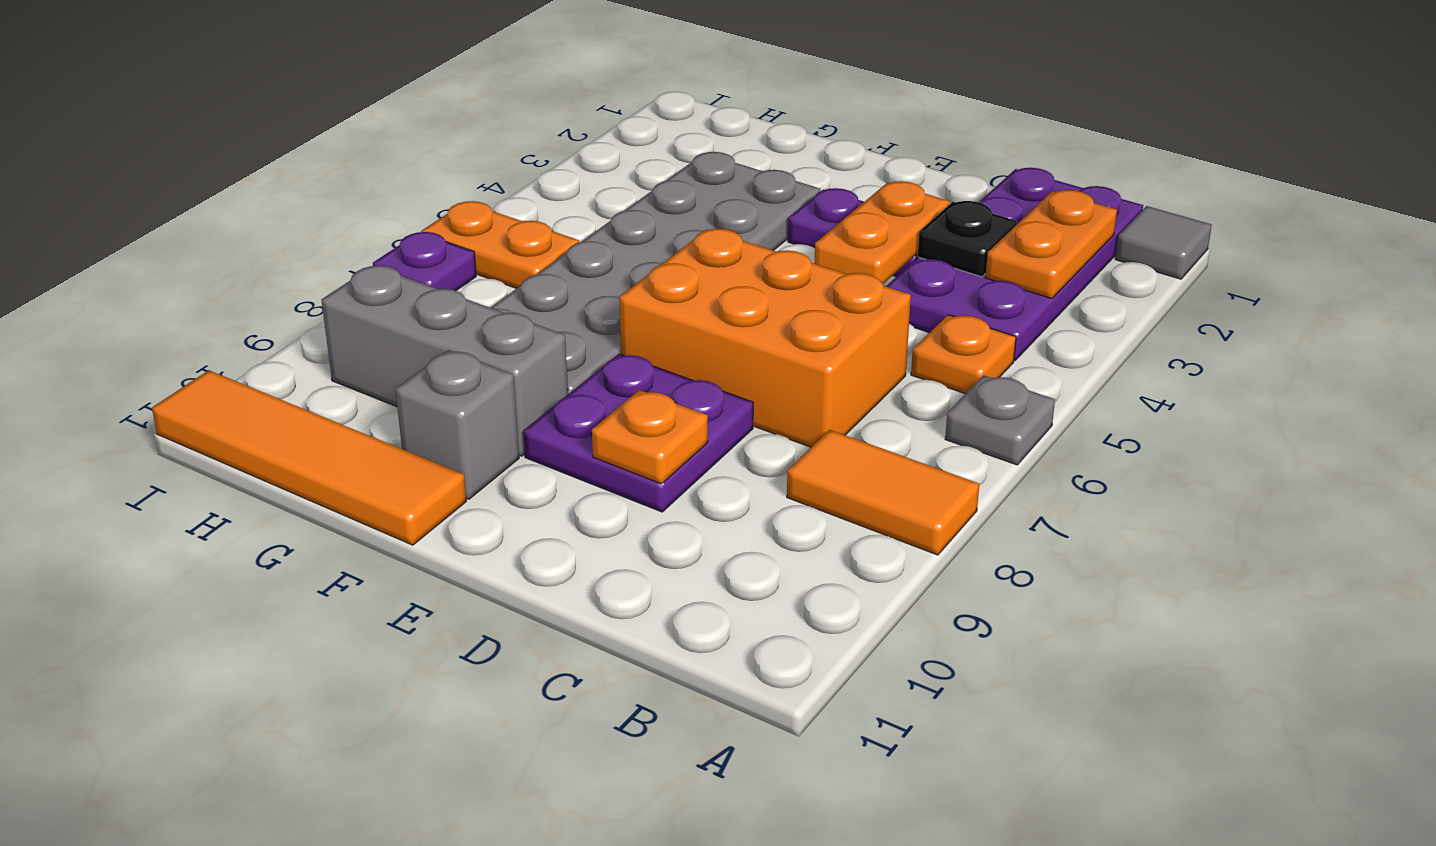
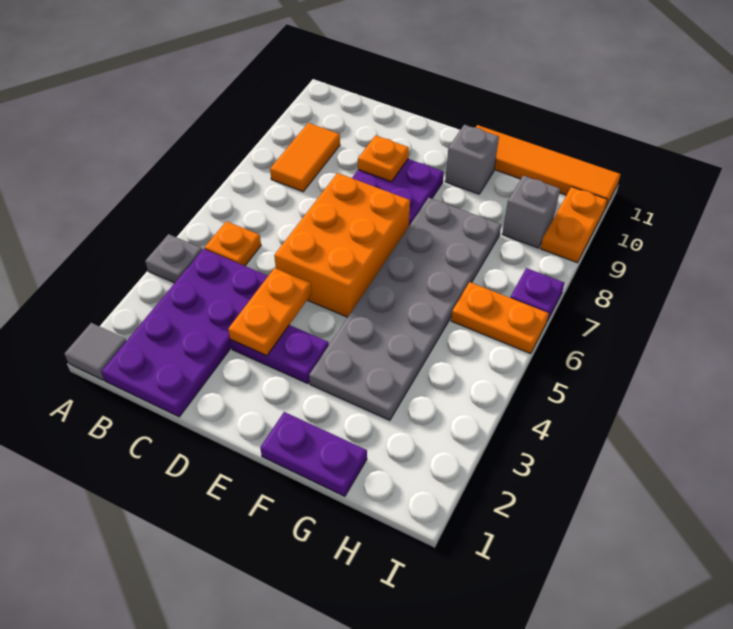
grey plate A6 level 1 -> grey plate A4 level 1
orange tile A8:B8 level 1 -> orange tile B8:B9 level 1
orange plate B2:B3 level 2 -> orange plate I9:I10 level 1
black plate C3 level 2 -> none
orange brick C6:E7 level 1 -> orange brick D5:E7 level 1
none -> purple plate F1:G1 level 1
grey brick F9:H9 level 1 -> grey brick H9 level 1

